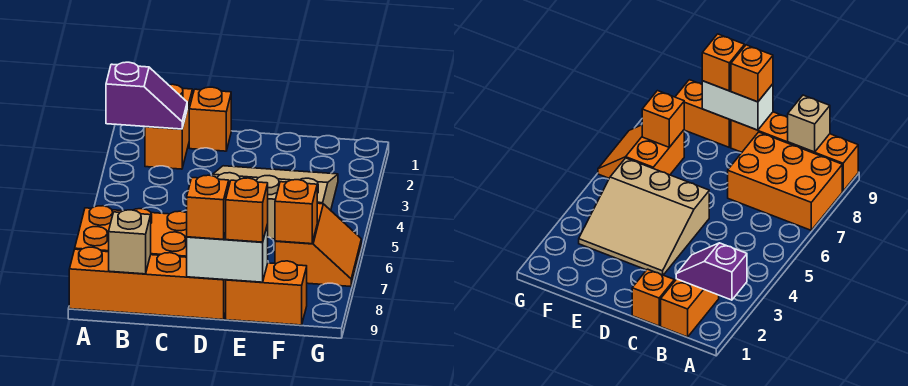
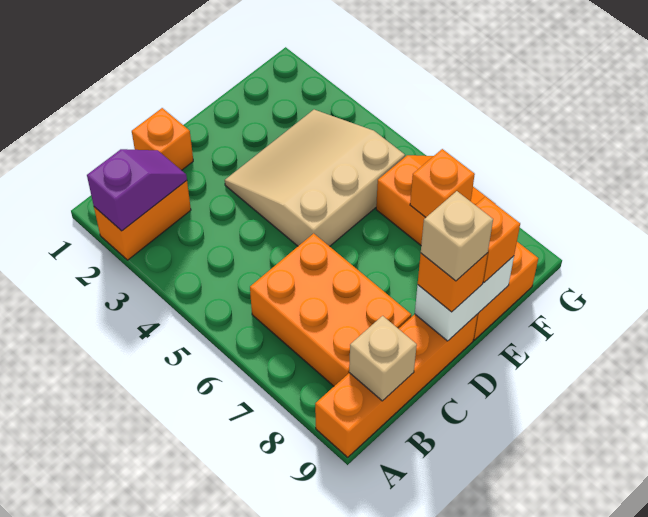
orange brick A7:C8 level 1 -> orange brick B6:C8 level 1
orange brick B1:B2 level 1 -> orange brick A2:B2 level 1
none -> tan brick D9 level 4

